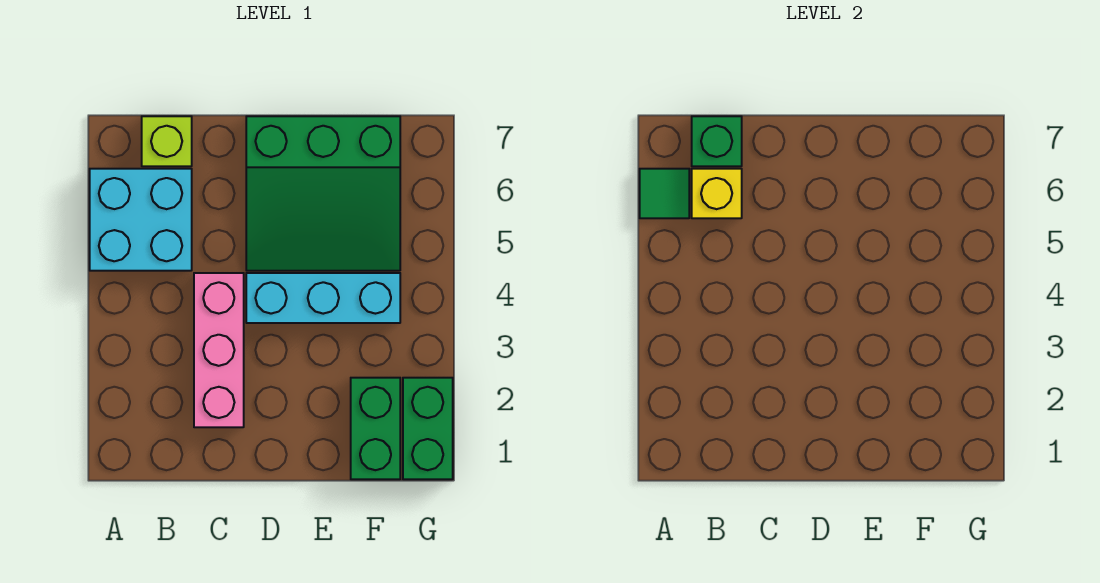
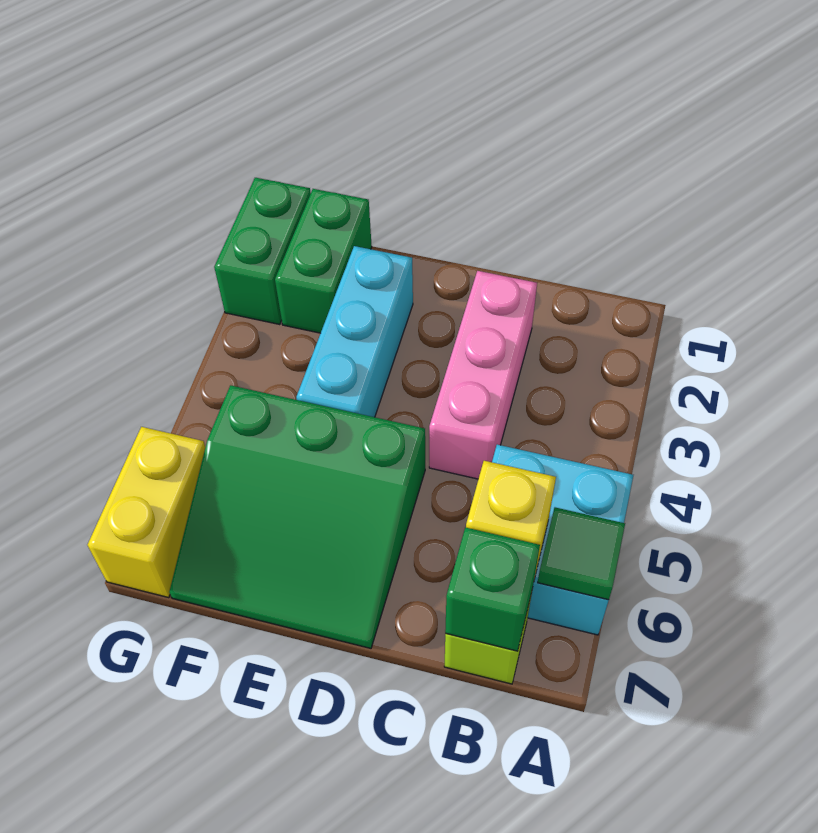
cyan brick D4:F4 level 1 -> cyan brick E2:E4 level 1
green slope D5:F7 level 1 top 7 -> green slope D5:F7 level 1 top 5
none -> yellow brick G6:G7 level 1

